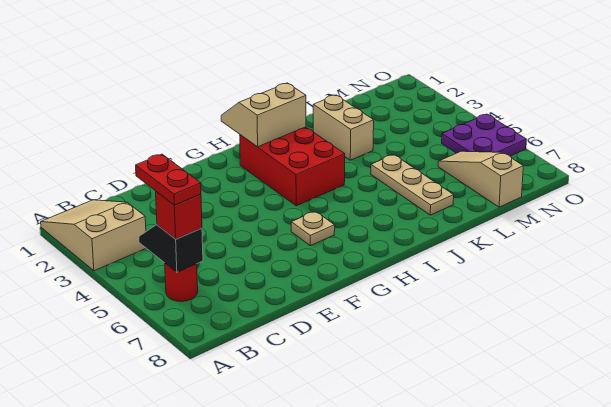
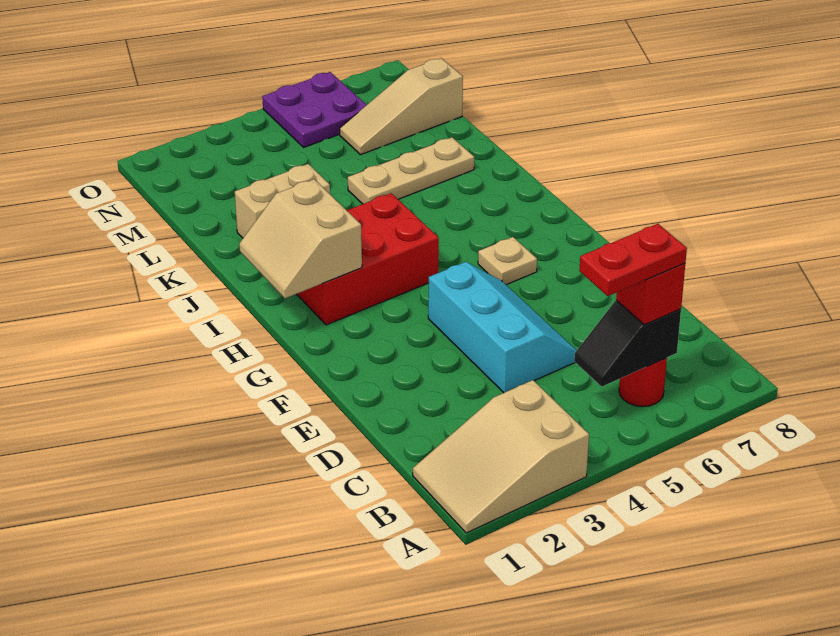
none -> cyan slope D4:F5 level 1 top 4

